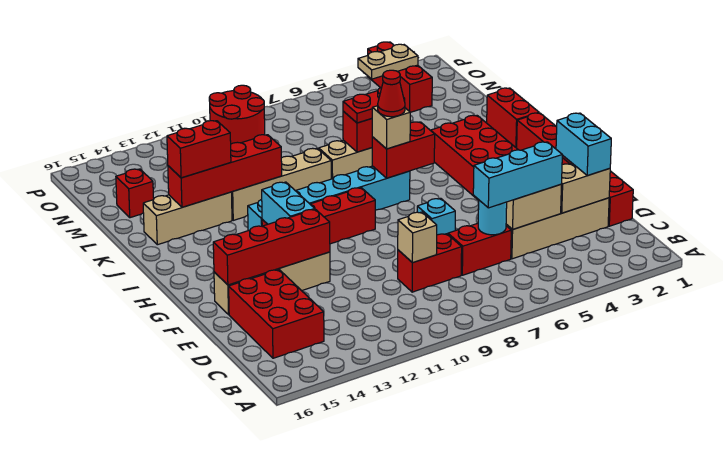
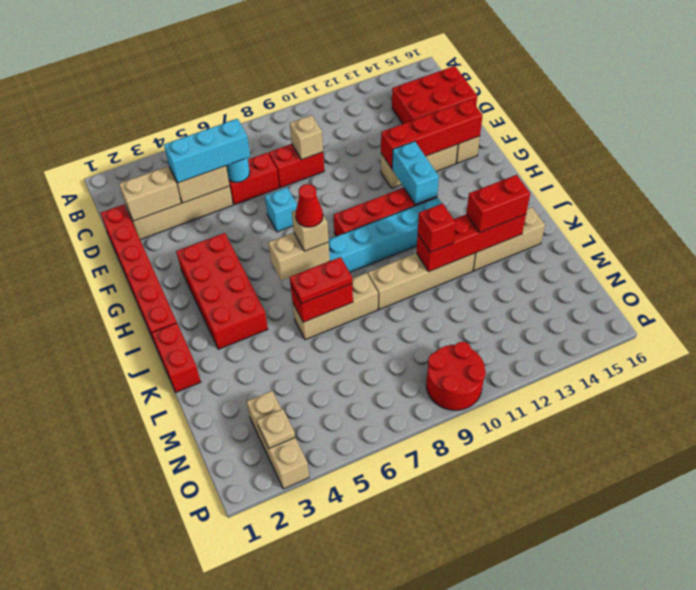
red brick C14:E15 level 1 -> red brick C14:D16 level 1
cyan brick D2:E2 level 3 -> none
red brick I6:I7 level 2 -> tan brick I6:I7 level 2
red brick M15 level 1 -> red brick K11 level 3
red brick N3:P3 level 1 -> tan brick N3:P3 level 1
tan plate O3:O4 level 2 -> tan plate O3 level 2

